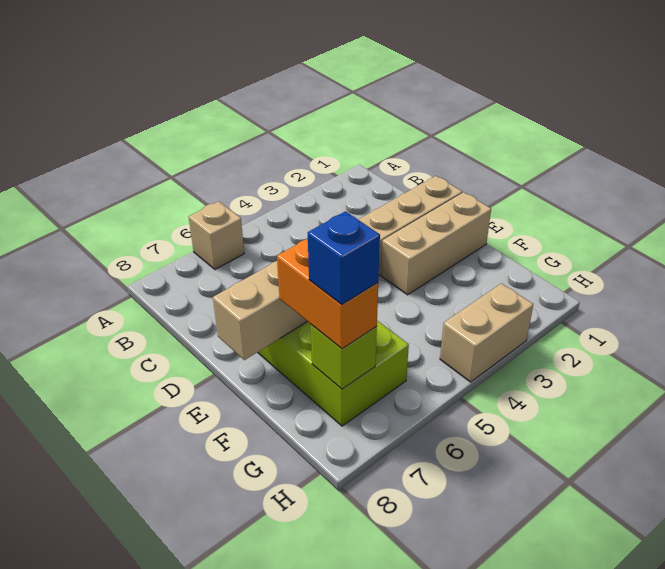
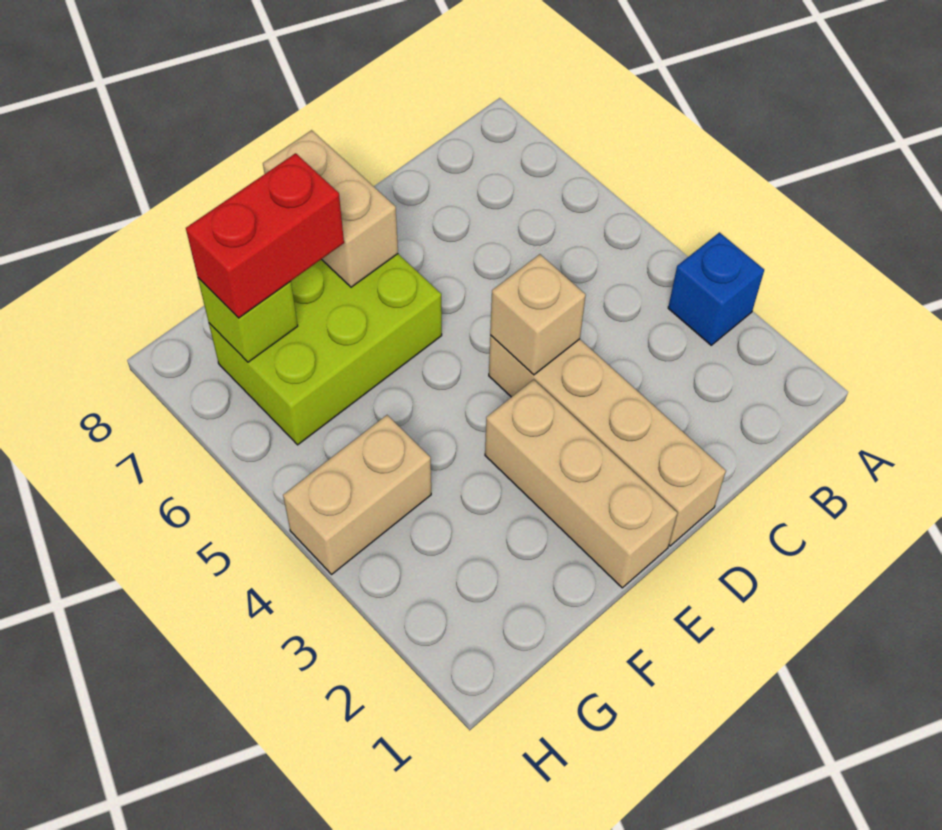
tan brick A6 level 1 -> tan brick D4 level 2
orange brick F7:G7 level 3 -> red brick F7:G7 level 3
blue brick G7 level 4 -> blue brick A3 level 1
tan brick H3:H4 level 1 -> tan brick G4:H4 level 1

